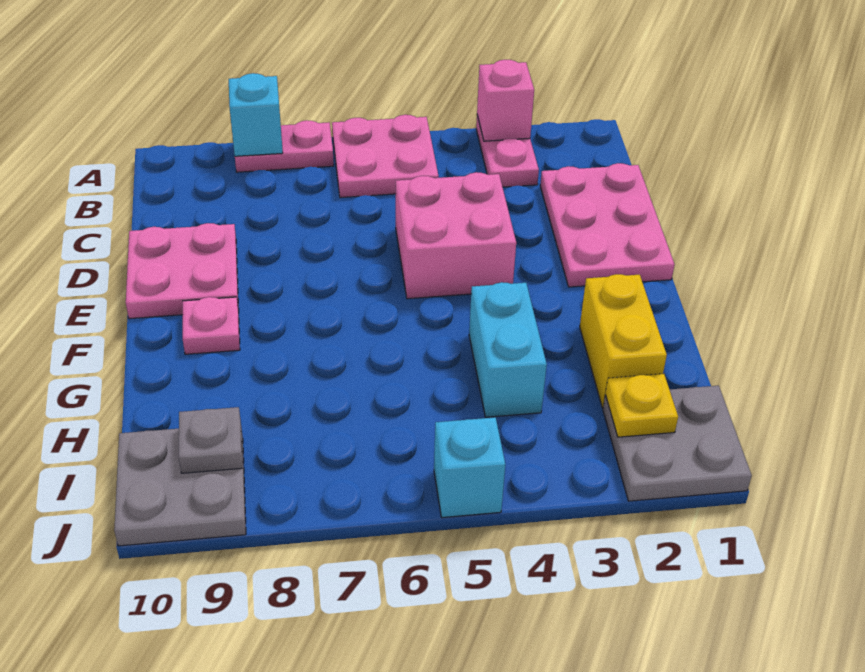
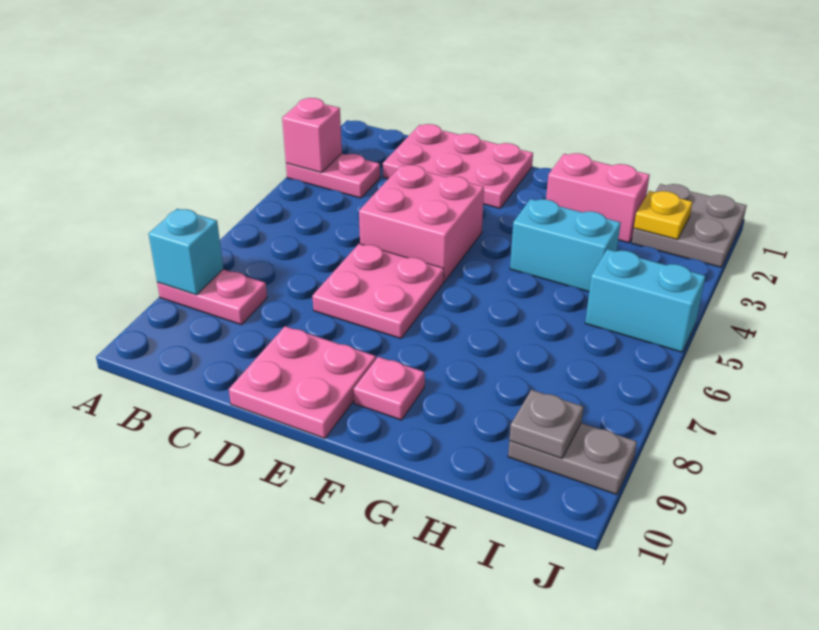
pink plate A5:B6 level 1 -> pink plate D6:E7 level 1
pink plate A7:A8 level 1 -> pink plate A8:B8 level 1
yellow brick G2:H2 level 1 -> pink brick G2:H2 level 1
grey plate I9:J10 level 1 -> grey plate I9:J9 level 1
cyan brick J5 level 1 -> cyan brick I5:J5 level 1

